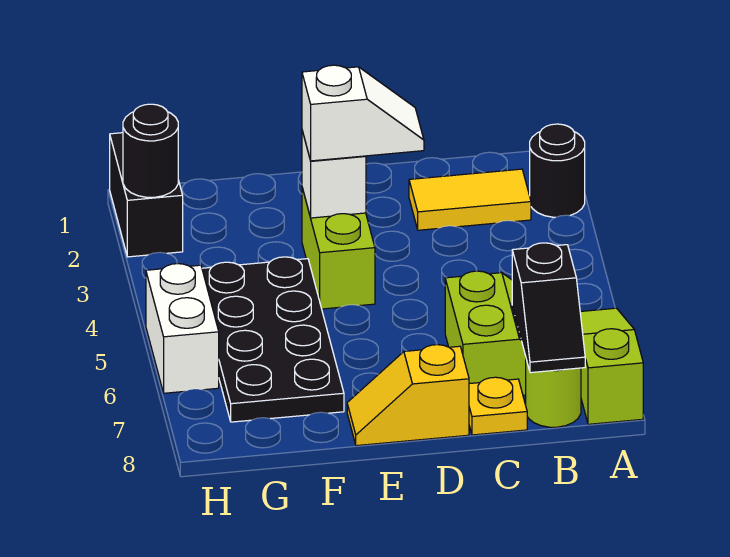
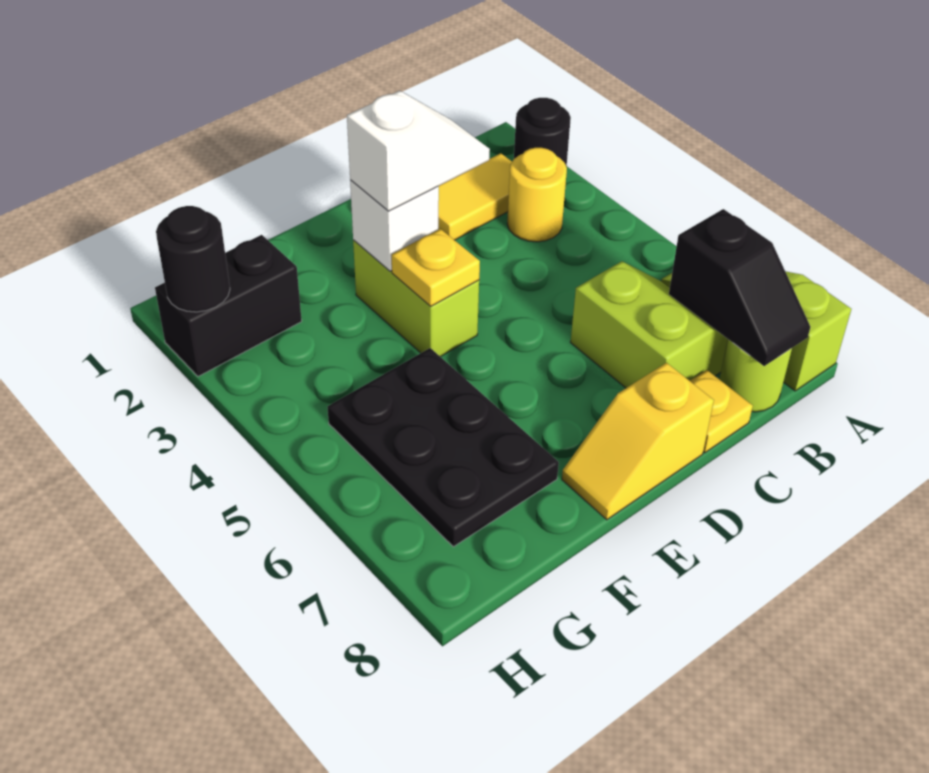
none -> yellow round brick B3 level 1
none -> yellow plate E4 level 2
black plate F4:G7 level 1 -> black plate F5:G7 level 1
black brick H1:H2 level 1 -> black brick G2:H2 level 1
white brick H5:H6 level 1 -> none

